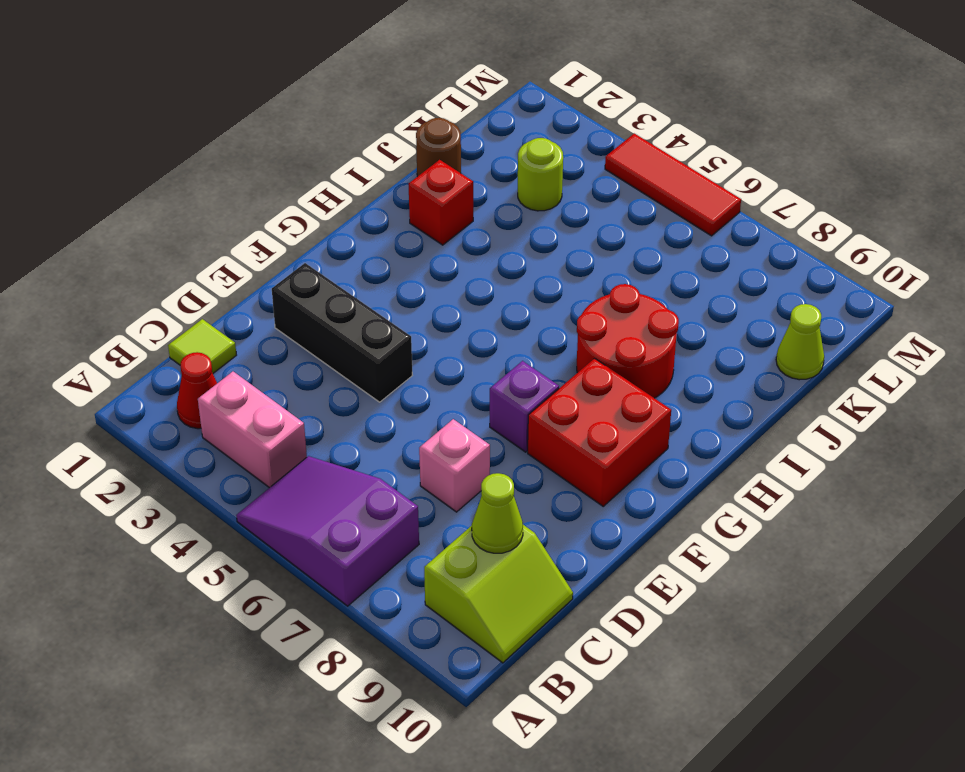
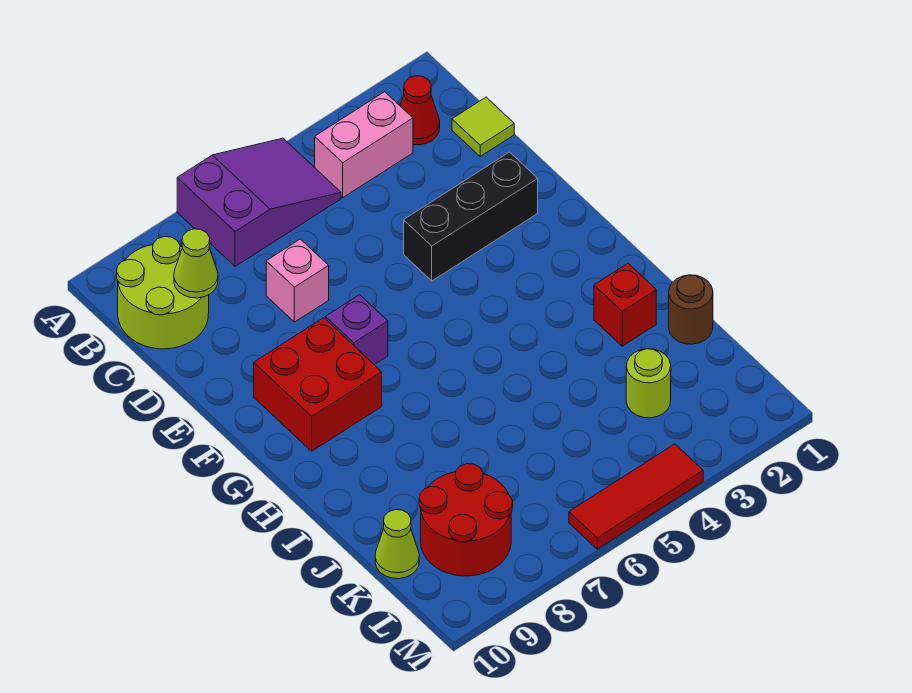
lime slope B9:C10 level 1 top 9 -> lime round brick B9:C10 level 1
red round brick H7:I8 level 1 -> red round brick K8:L9 level 1

